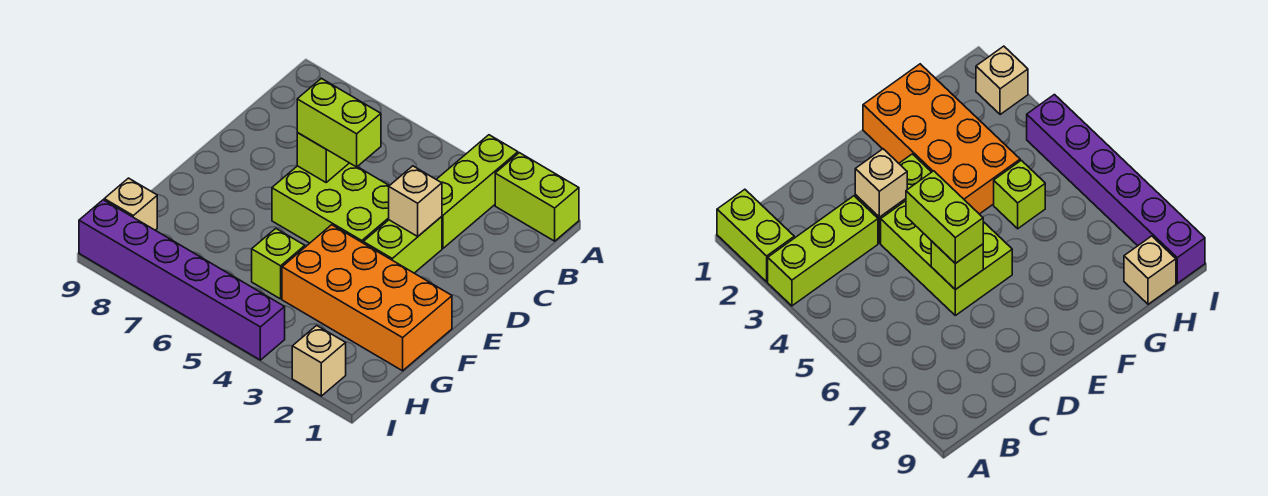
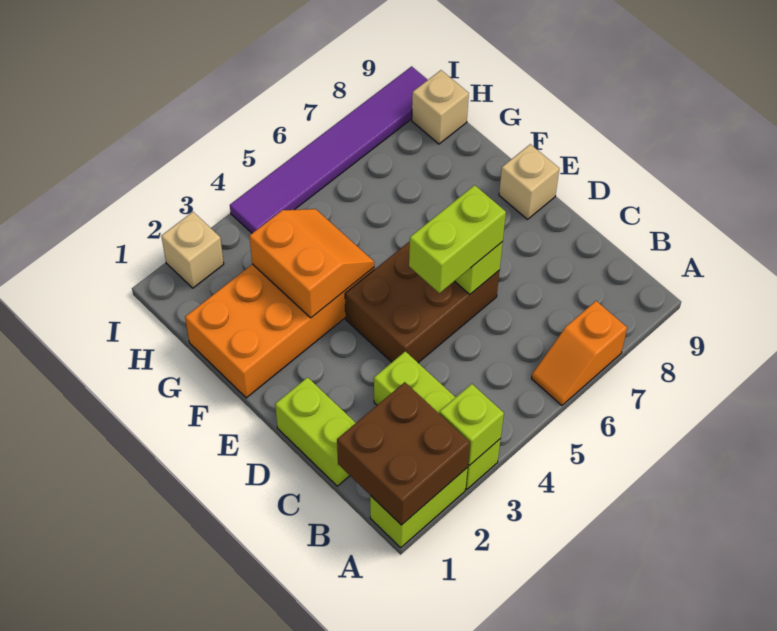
none -> brown brick A1:B2 level 2
none -> orange slope A6:A7 level 1 top 7
lime brick D3:E3 level 1 -> lime brick C1:D1 level 1
tan brick D3 level 2 -> tan brick E9 level 1
lime brick D4:E6 level 1 -> brown brick D4:E6 level 1
none -> orange slope F3:G4 level 2 top 3
lime brick G5 level 1 -> lime brick A3 level 2
purple brick I4:I9 level 1 -> purple tile I4:I9 level 1

